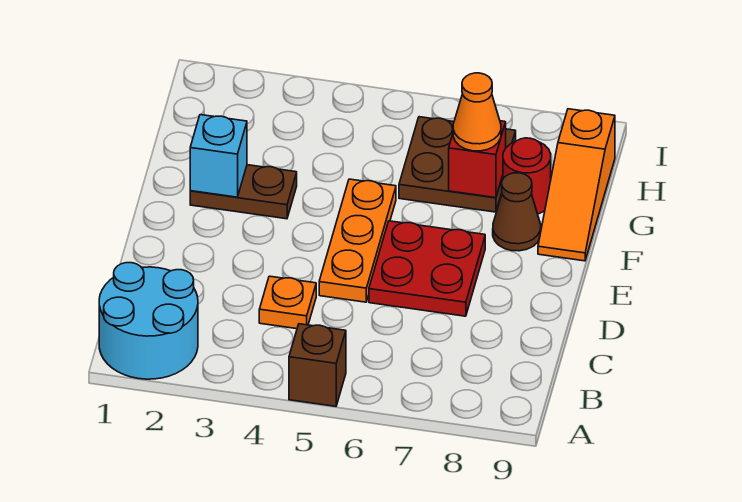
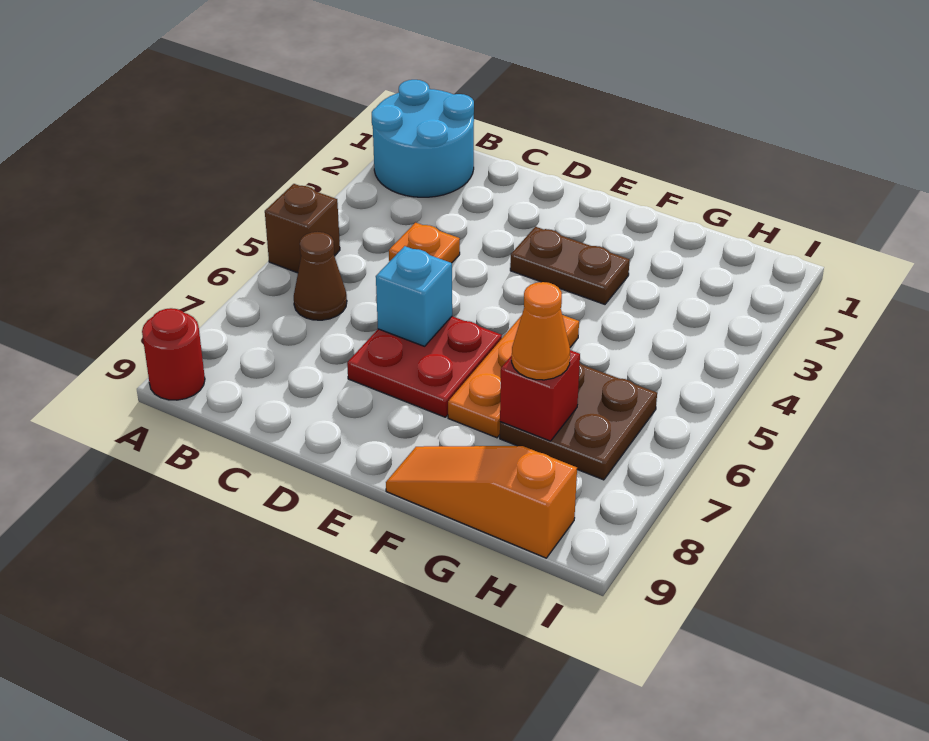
orange plate D5:F5 level 1 -> orange plate F5:F7 level 1
brown plate F2:F3 level 1 -> brown plate E3:F3 level 1
cyan brick F2 level 2 -> cyan brick D6 level 2
brown cone F8 level 1 -> brown cone B6 level 1
red round brick G8 level 1 -> red round brick A9 level 1

